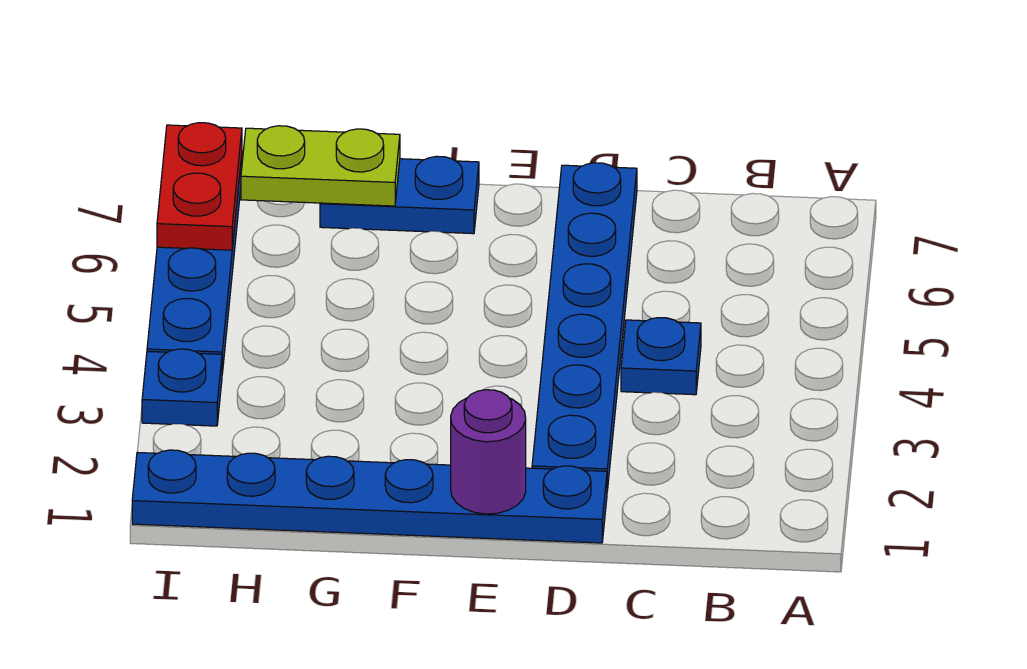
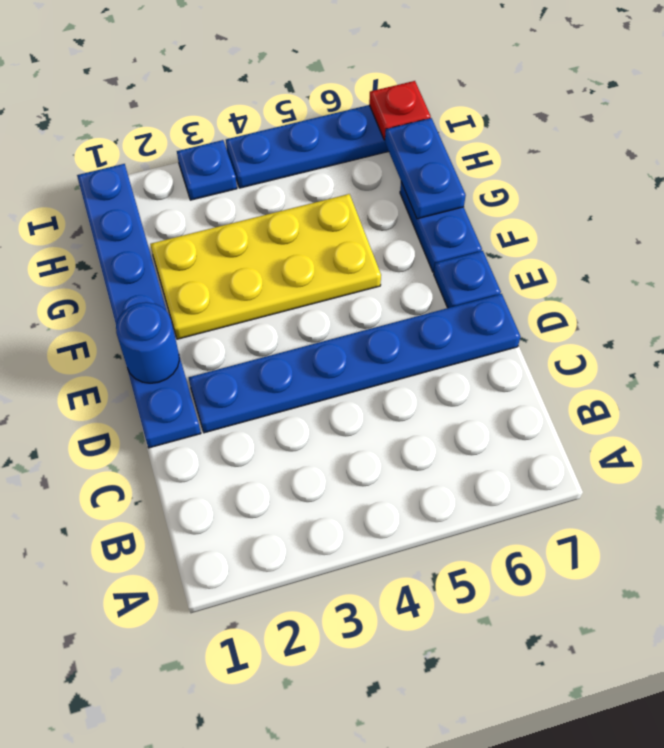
blue plate C4 level 1 -> blue plate E7 level 1
purple round brick E1 level 2 -> blue round brick E1 level 2
none -> yellow plate F2:G5 level 1
lime plate G7:H7 level 2 -> blue plate G7:H7 level 2
red plate I6:I7 level 2 -> red plate I7 level 2

